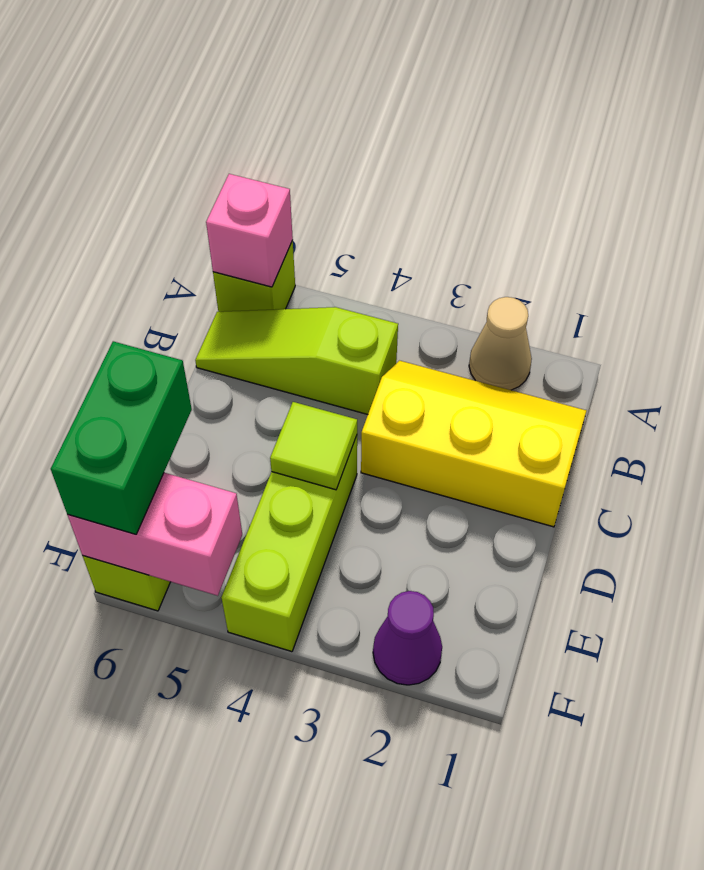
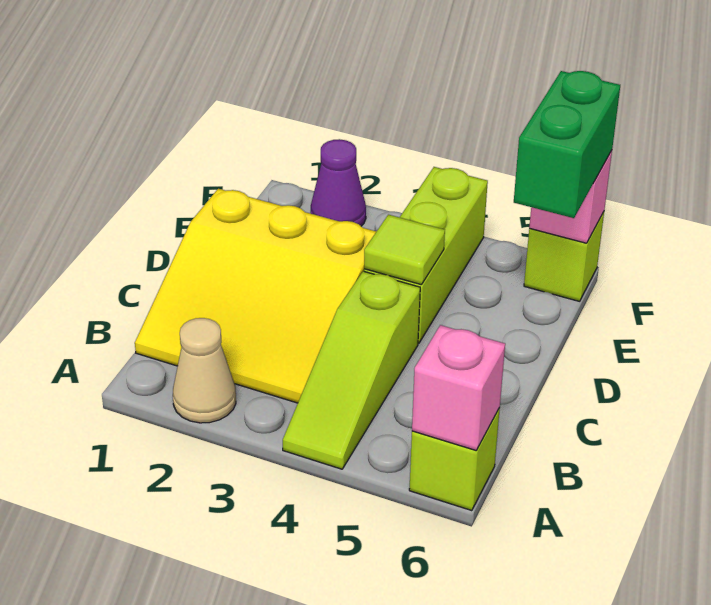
yellow slope B1:C3 level 1 top C -> yellow slope B1:D3 level 1 top D
lime slope B4:B6 level 1 top 4 -> lime slope A4:C4 level 1 top C
pink brick F5:F6 level 2 -> pink brick F6 level 2

